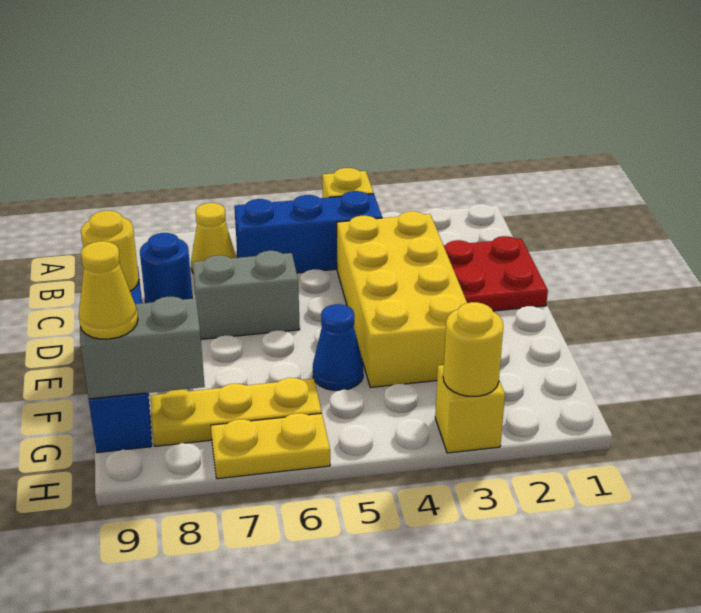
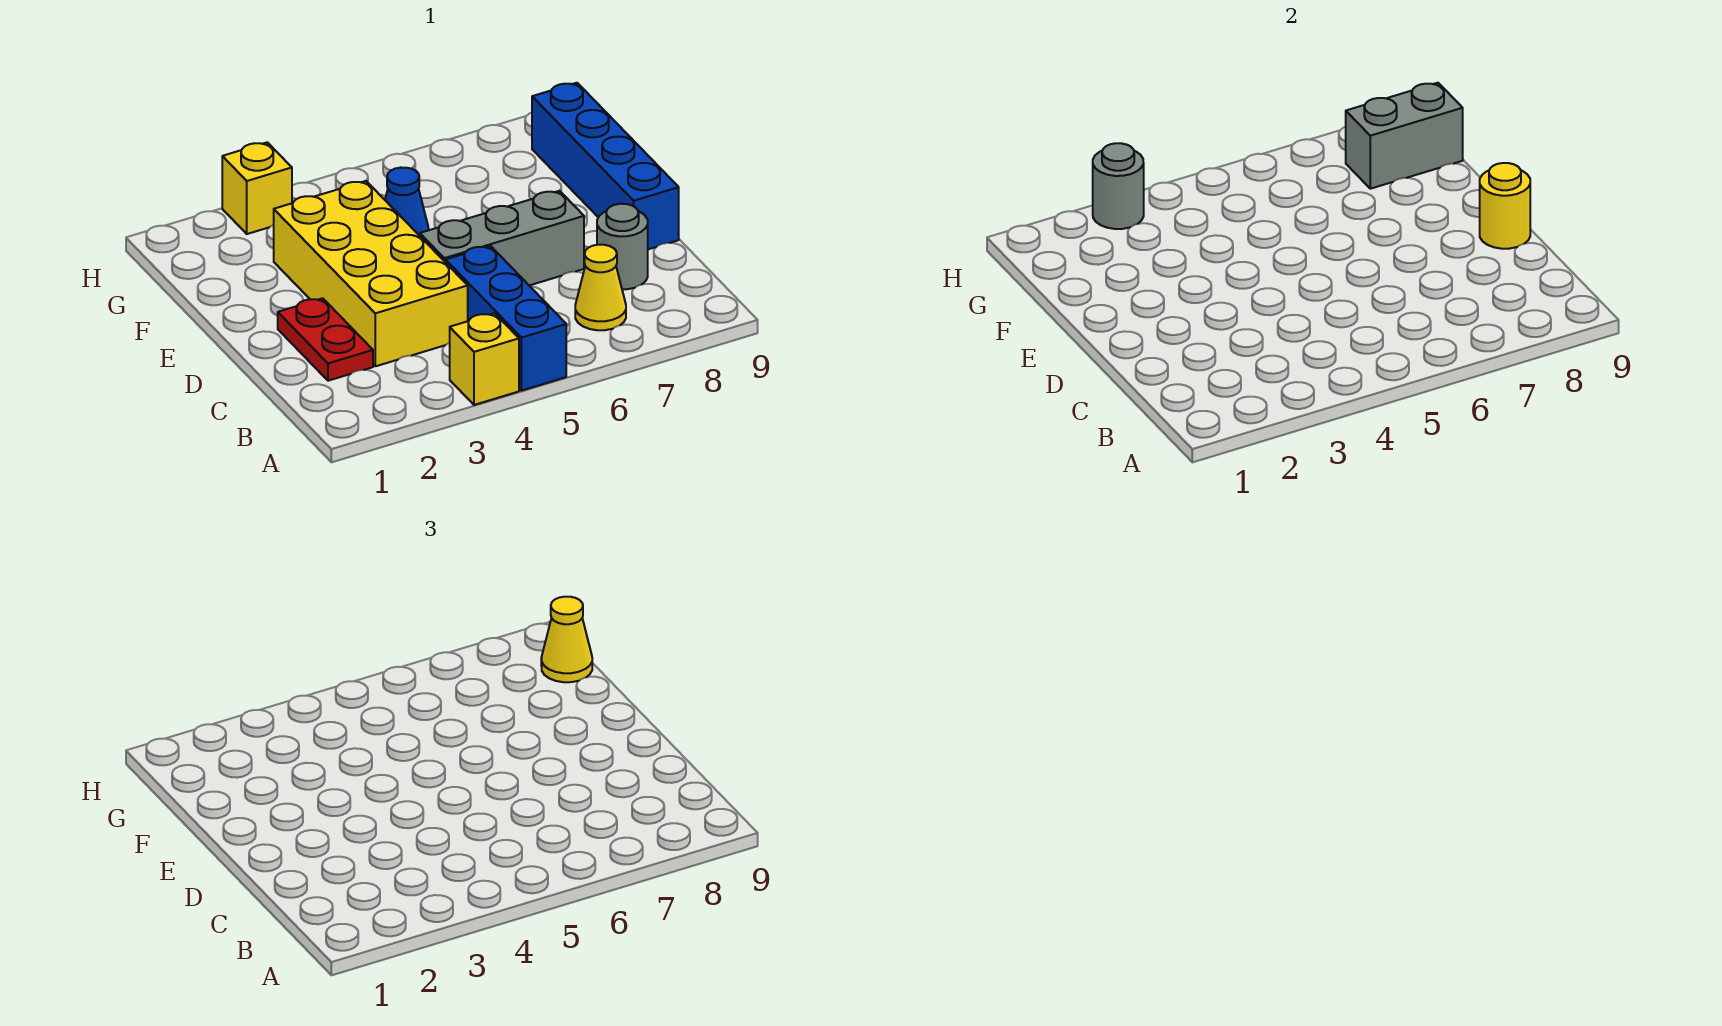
blue brick B4:B6 level 1 -> blue brick A5:C5 level 1
red plate C1:D2 level 1 -> red plate C2:D2 level 1
blue round brick C8 level 1 -> grey round brick C8 level 1
grey brick D6:D7 level 1 -> grey brick D5:D7 level 1
yellow plate G6:G8 level 1 -> none
yellow round brick H3 level 2 -> grey round brick H3 level 2
yellow plate H6:H7 level 1 -> none

